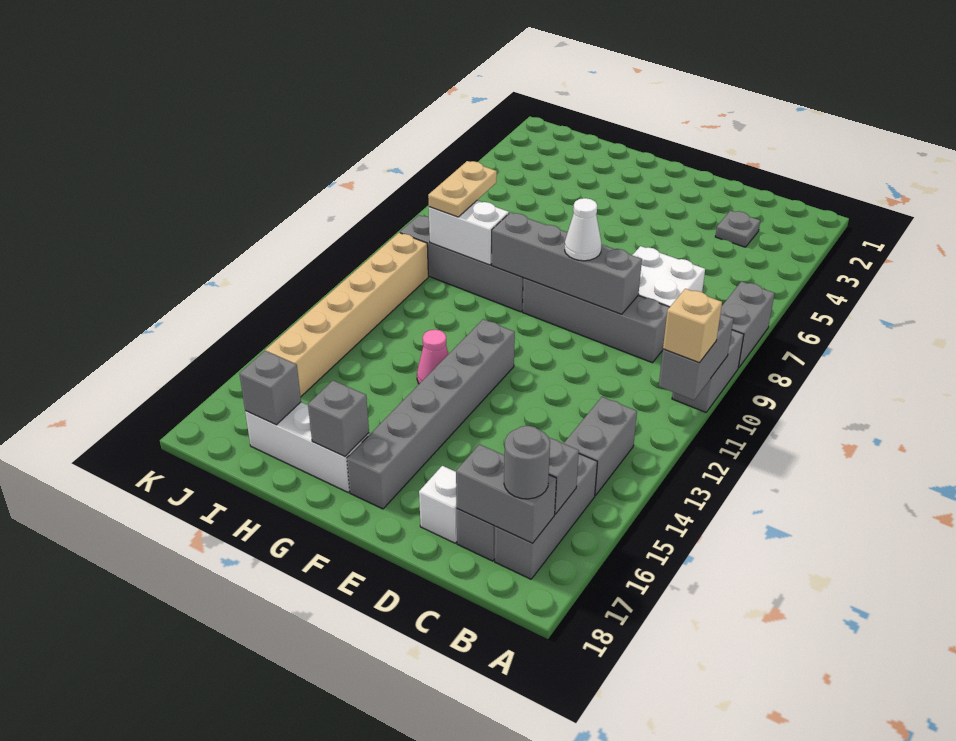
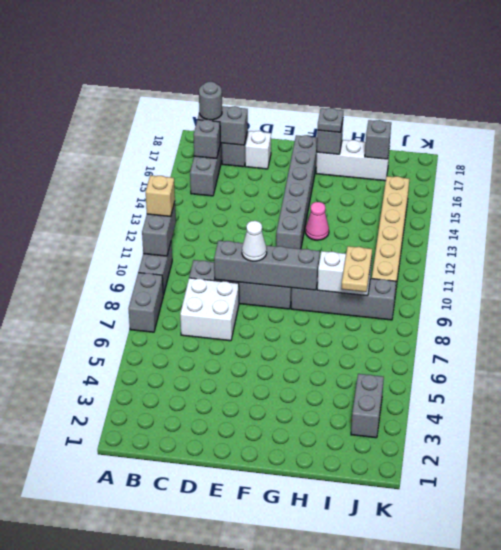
grey brick B13:B14 level 1 -> grey brick J3:J4 level 1
grey plate C3 level 1 -> grey plate G17 level 3

